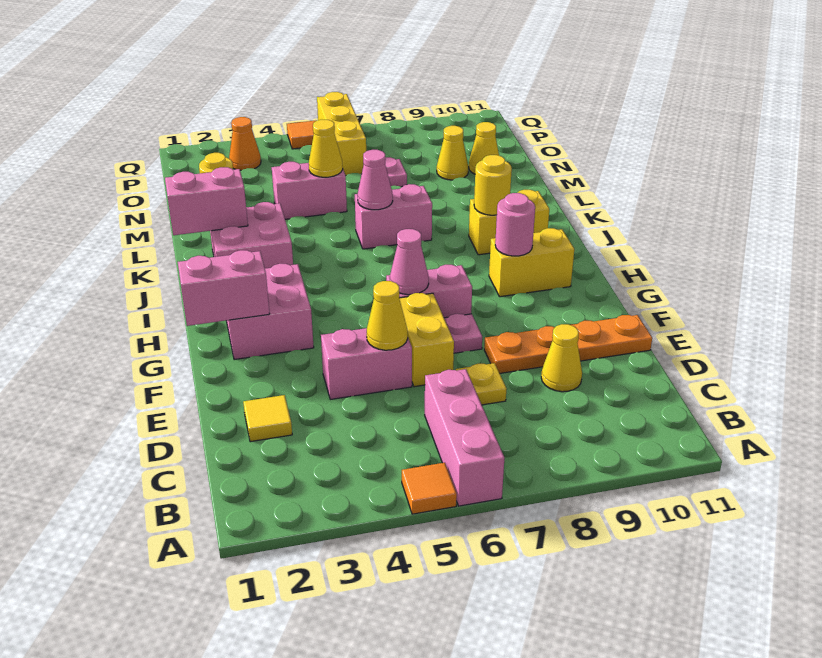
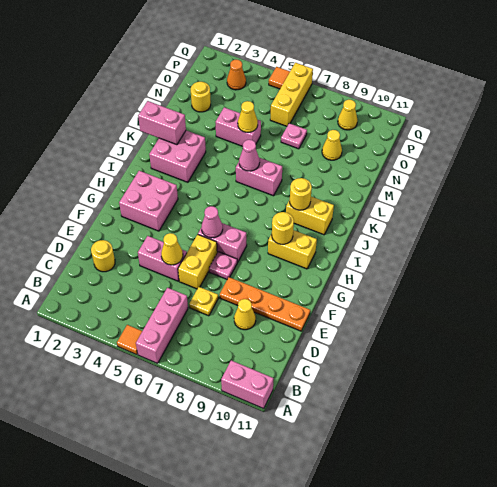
yellow tile D2 level 1 -> yellow round brick D2 level 1
pink brick G1:G2 level 2 -> pink brick A10:A11 level 1
pink round brick H9 level 2 -> yellow round brick H9 level 2
yellow cone N10 level 1 -> yellow cone P9 level 1

